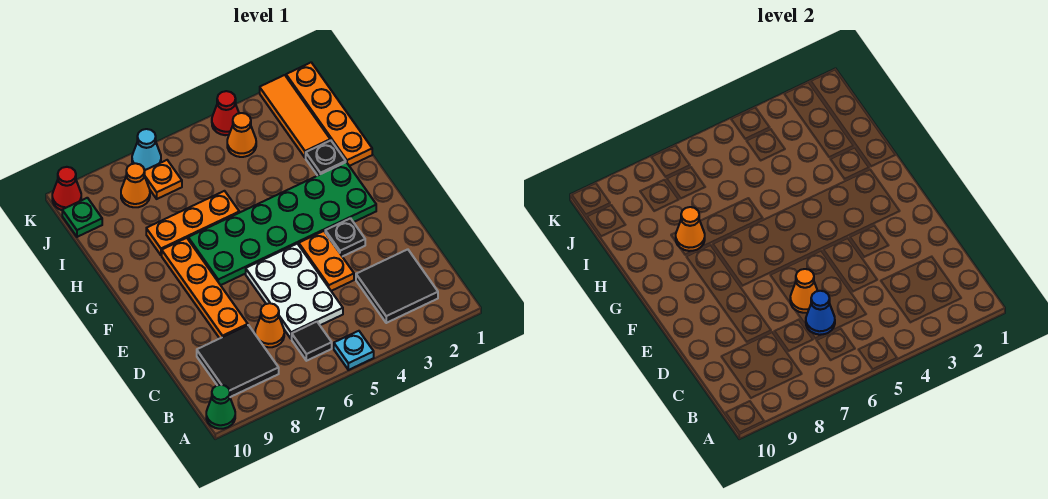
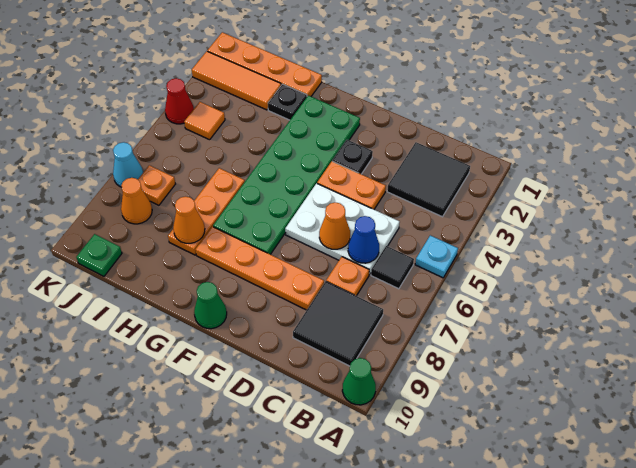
orange cone C7 level 1 -> orange plate C7 level 1
none -> green cone F10 level 1
orange cone J4 level 1 -> orange tile J4 level 1
red cone K10 level 1 -> none

